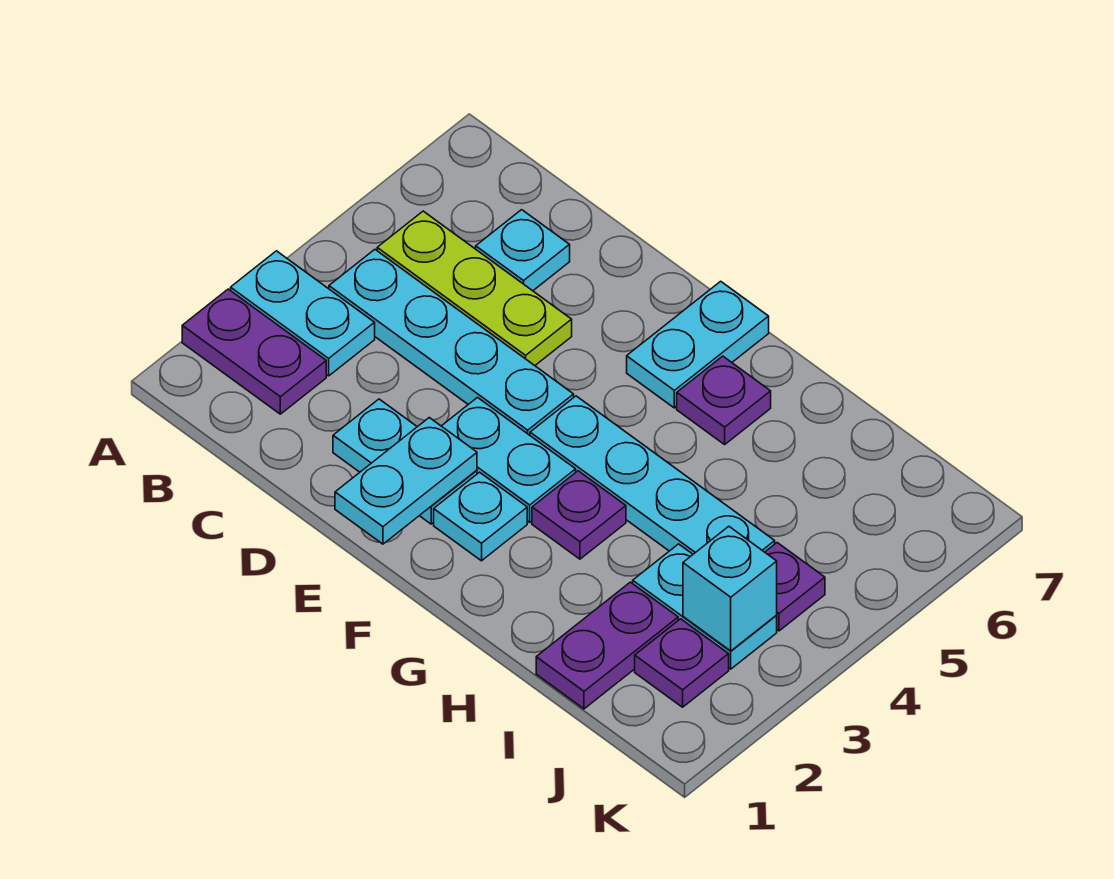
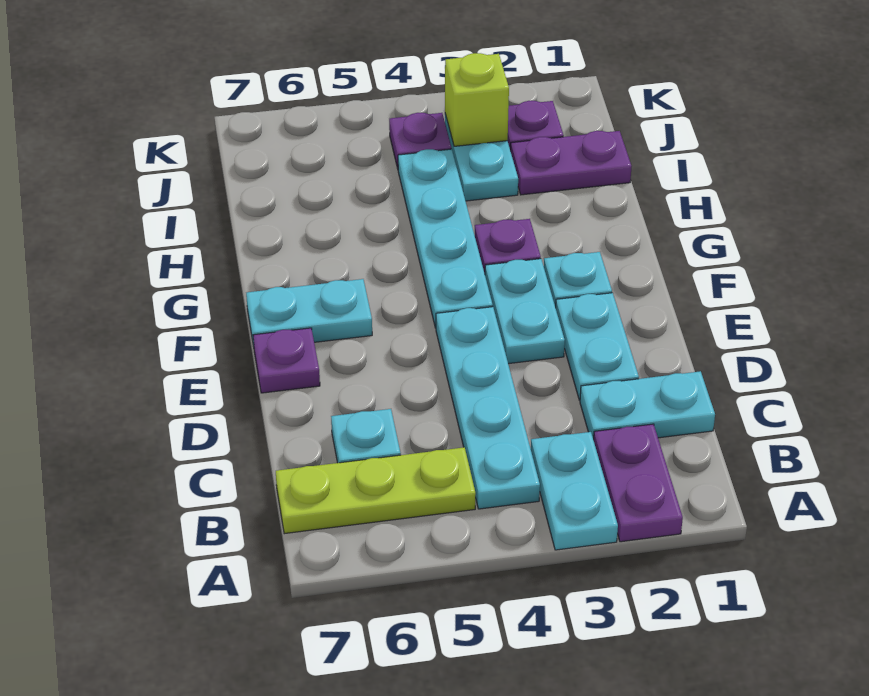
lime plate B5:D5 level 1 -> lime plate B5:B7 level 1
cyan plate E1:E2 level 2 -> cyan plate C1:C2 level 1
purple plate G6 level 1 -> purple plate E7 level 1
cyan brick J3 level 2 -> lime brick J3 level 2

